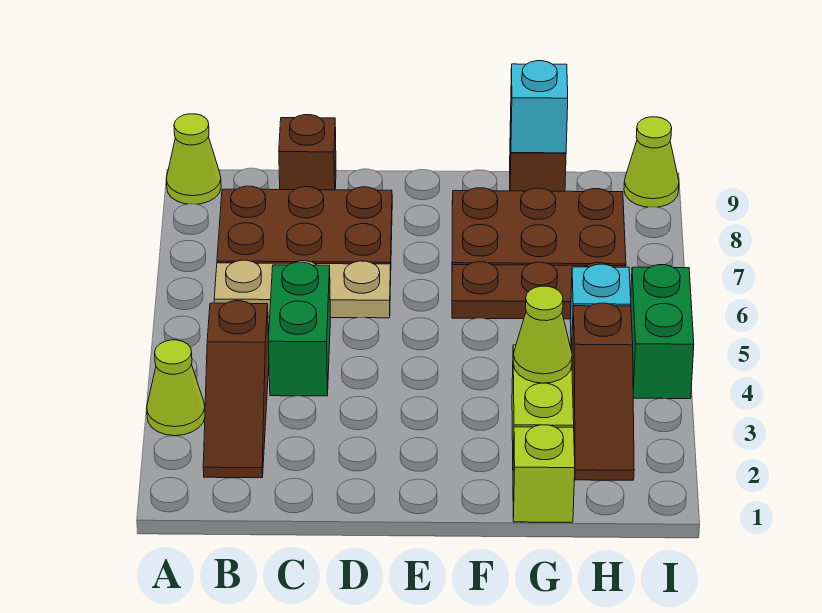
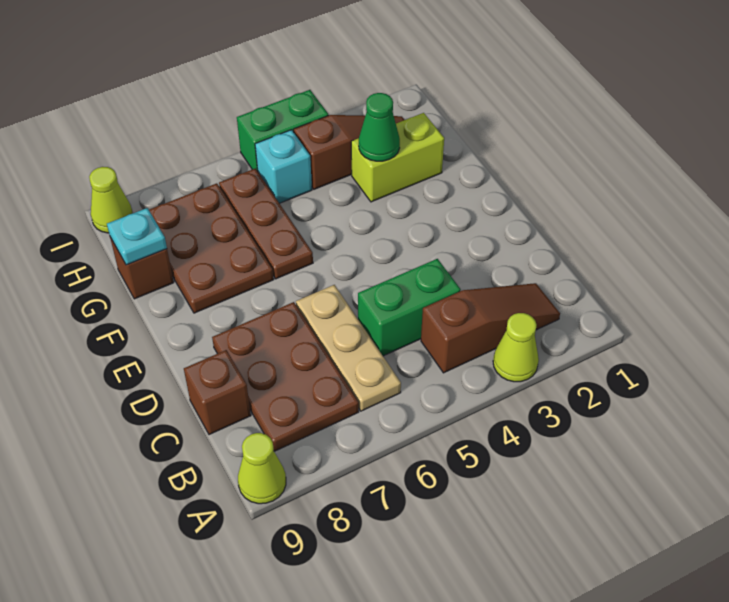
lime brick G1 level 1 -> none
lime cone G3 level 2 -> green cone G3 level 2
cyan brick G9 level 2 -> cyan plate G9 level 2

